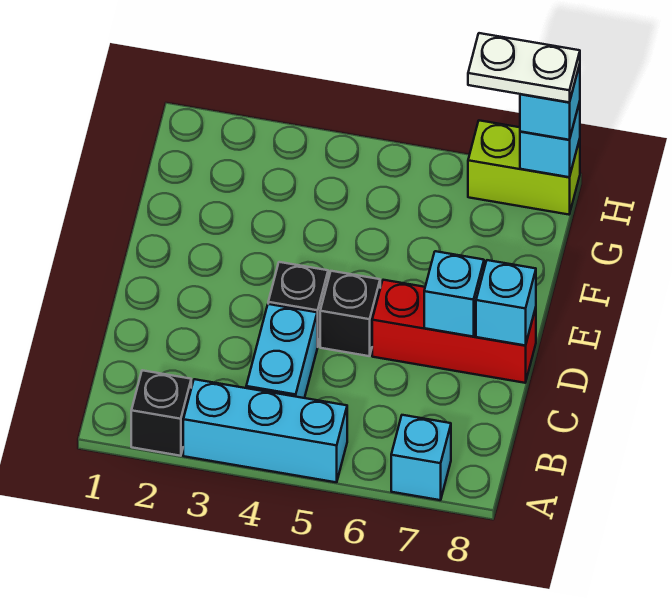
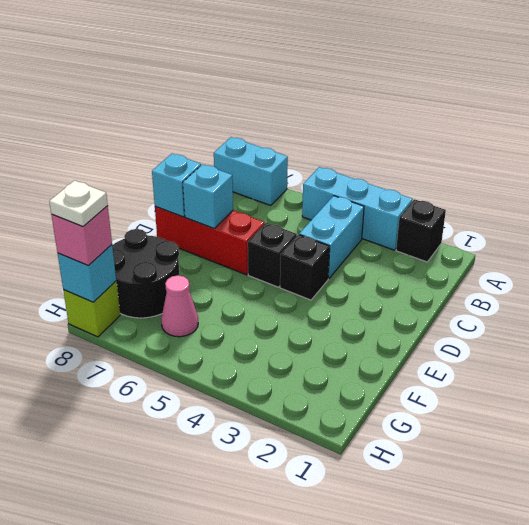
cyan brick A7 level 1 -> cyan brick A7:A8 level 1
none -> black round brick F7:G8 level 1
none -> pink cone G6 level 1
lime brick H7:H8 level 1 -> lime brick H8 level 1
white plate H7:H8 level 4 -> white plate H8 level 4
cyan brick H8 level 3 -> pink brick H8 level 3

